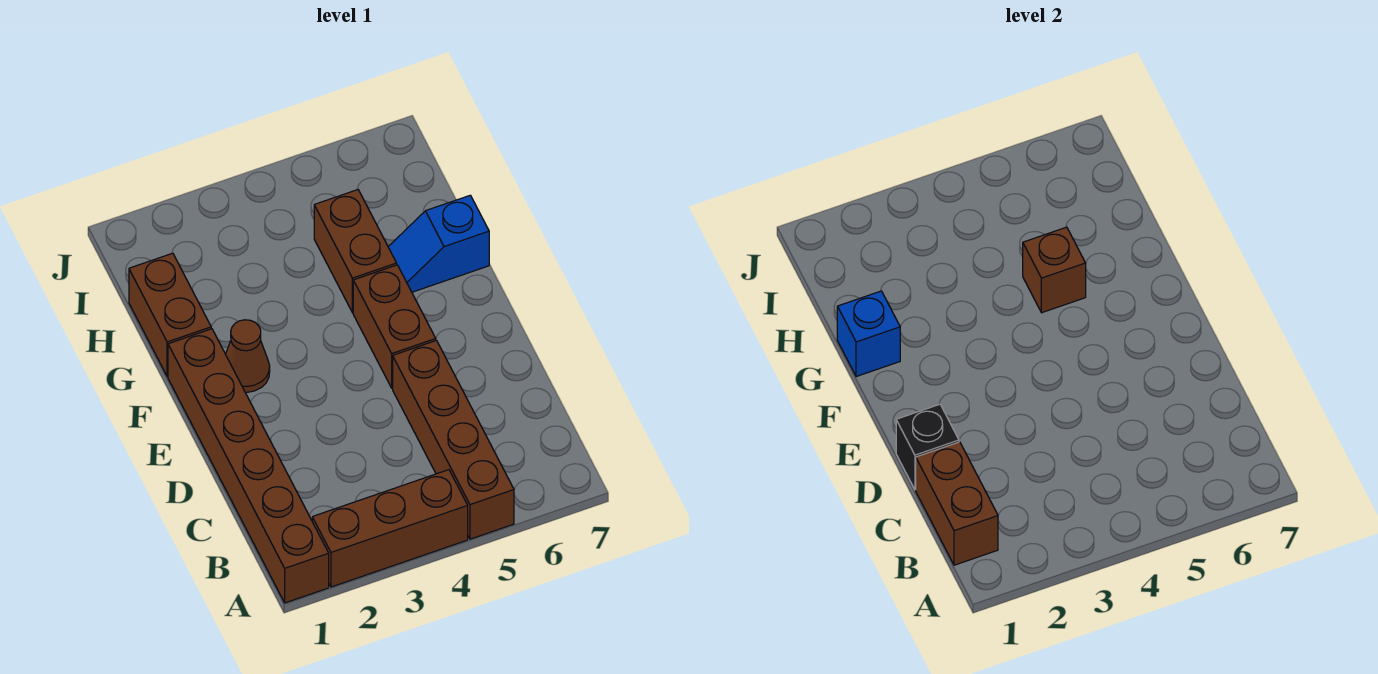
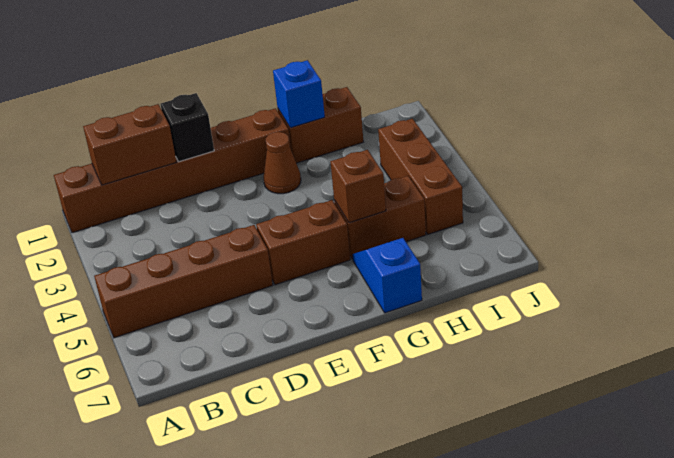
brown brick A2:A4 level 1 -> brown brick I3:I5 level 1

